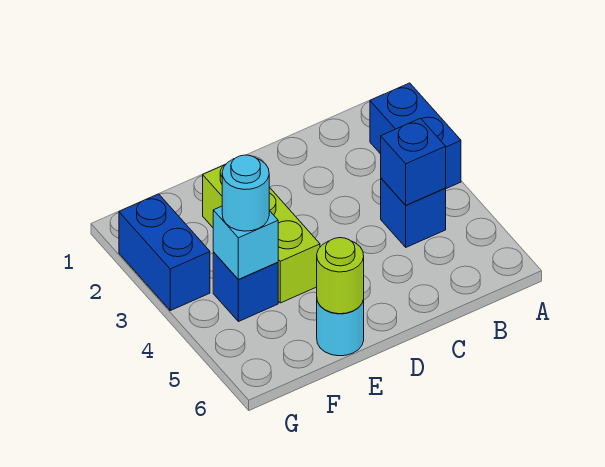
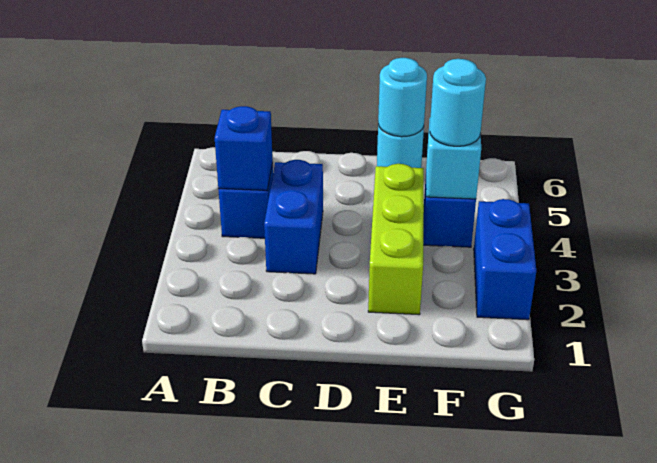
blue brick A2:A3 level 1 -> blue brick C3:C4 level 1
lime round brick E6 level 2 -> cyan round brick E6 level 2

